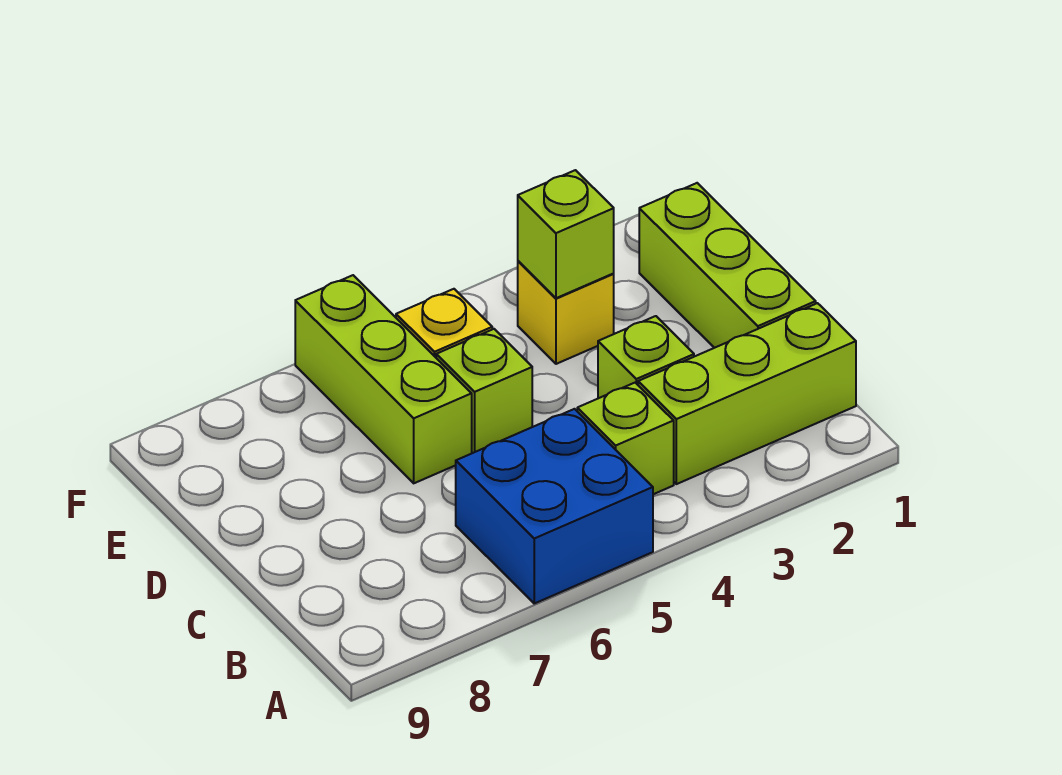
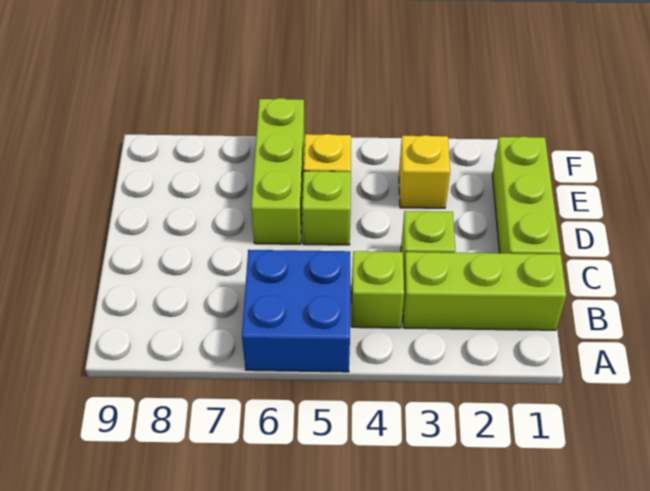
lime brick E3 level 2 -> none

